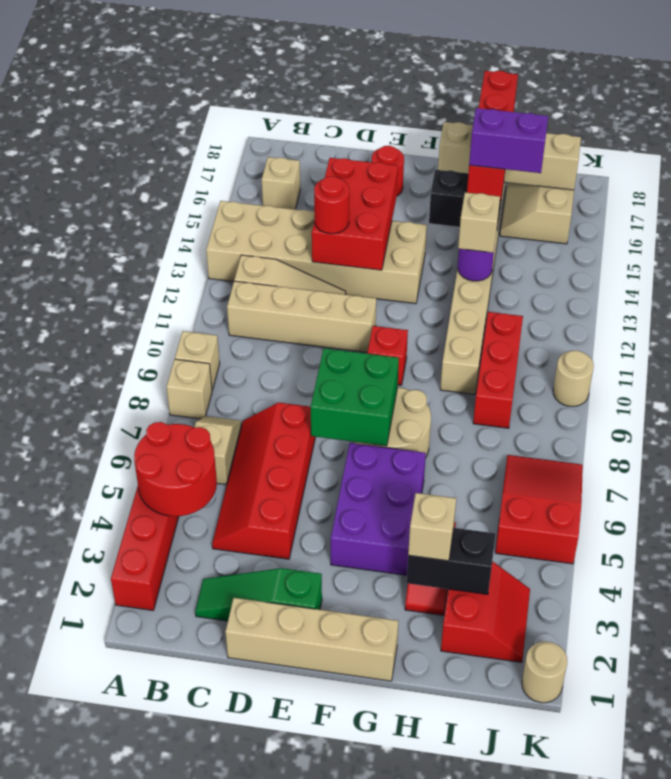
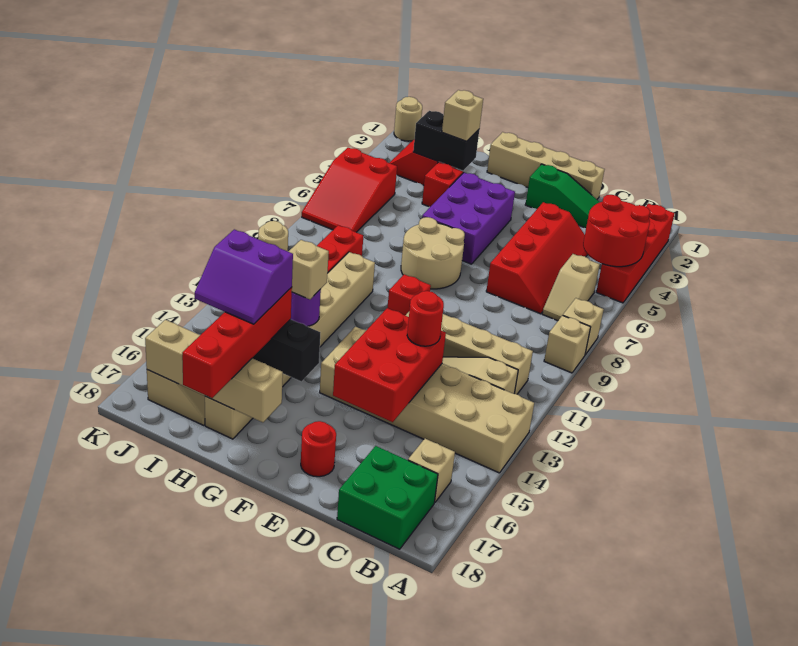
green brick E7:F8 level 2 -> green brick B17:C18 level 1

